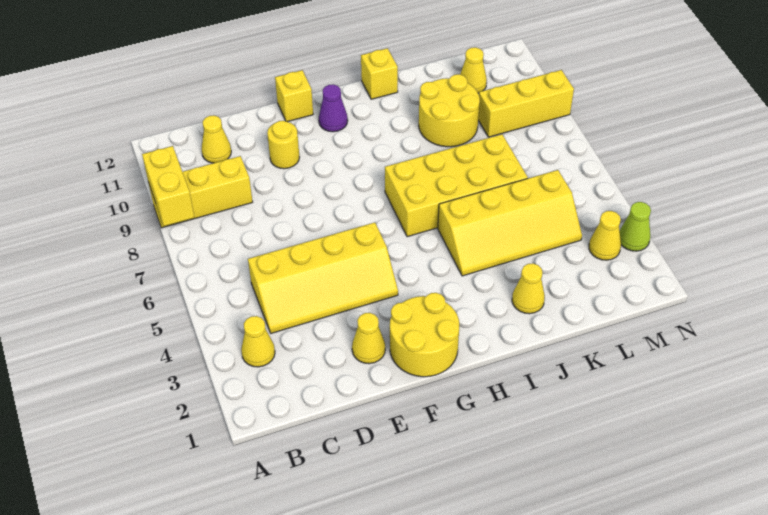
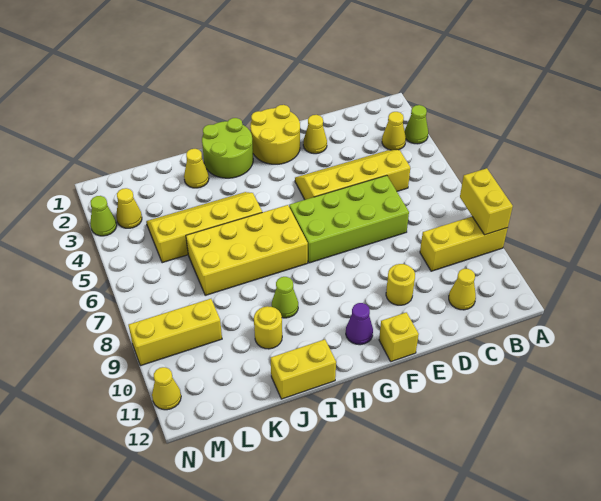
none -> lime cone A3 level 1
none -> lime brick D6:G7 level 1
none -> lime round brick H1:I2 level 1
none -> lime cone I9 level 1
yellow brick I12 level 1 -> yellow brick I12:J12 level 1
yellow round brick J9:K10 level 1 -> yellow round brick J10 level 1
yellow cone L11 level 1 -> yellow cone N11 level 1

